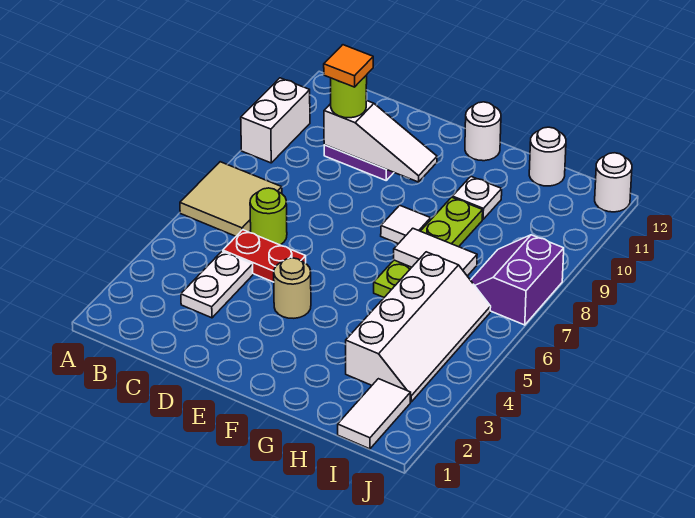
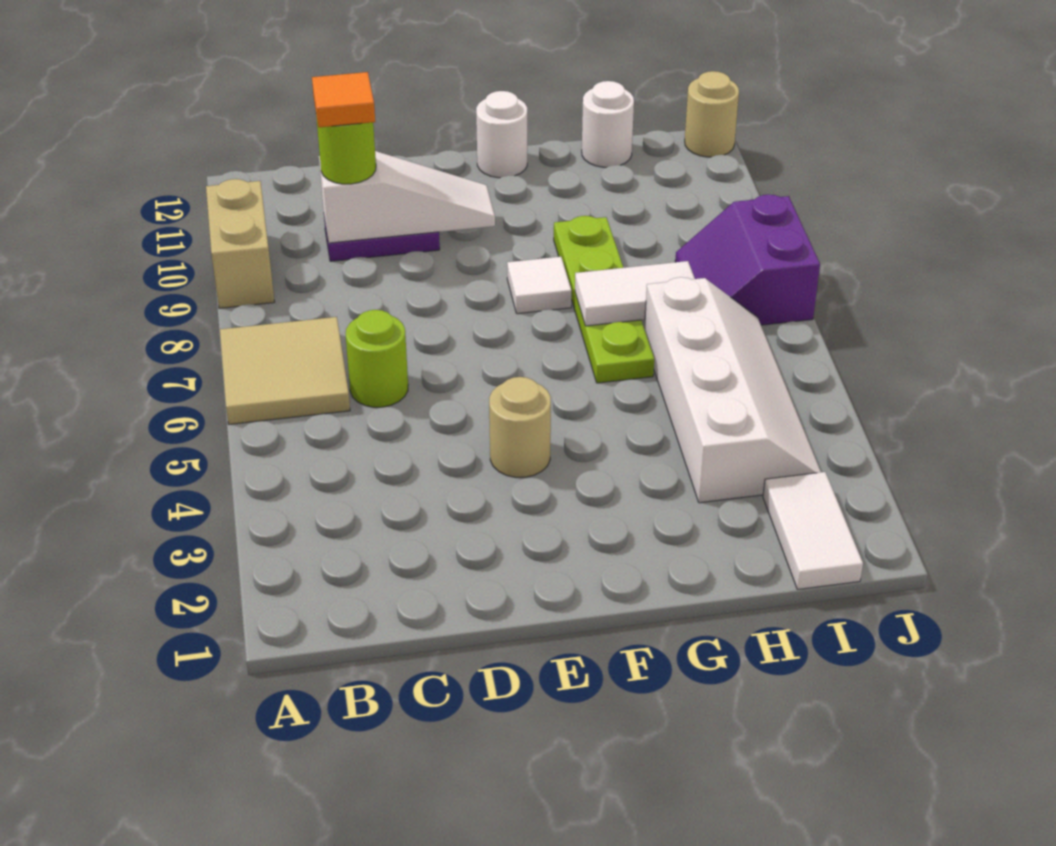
white brick A9:A10 level 1 -> tan brick A9:A10 level 1
white plate C3:C4 level 1 -> none
red plate C5:D5 level 1 -> none
white plate G10 level 1 -> none
white round brick J12 level 1 -> tan round brick J12 level 1

